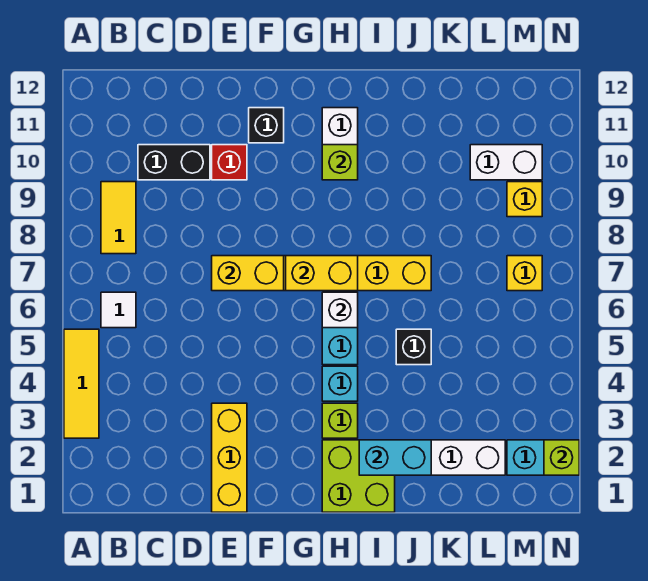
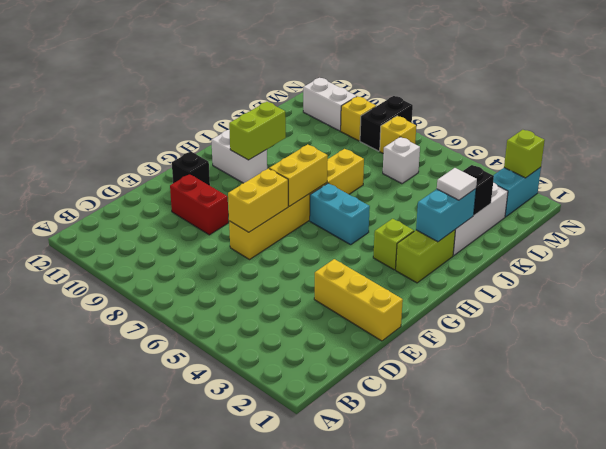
yellow tile A3:A5 level 1 -> none
white tile B6 level 1 -> white tile J2 level 3
yellow tile B8:B9 level 1 -> none
black brick C10:D10 level 1 -> black brick M8:N8 level 1
red brick E10 level 1 -> red brick E9:E10 level 1
lime brick H1:I2 level 1 -> lime brick H2:I2 level 1
cyan brick H4 level 1 -> none
white brick H6 level 2 -> white brick L6 level 1
lime brick H10 level 2 -> lime brick H10:I10 level 2
black brick J5 level 1 -> black brick K2 level 2
white brick L10:M10 level 1 -> white brick M10:M11 level 1

